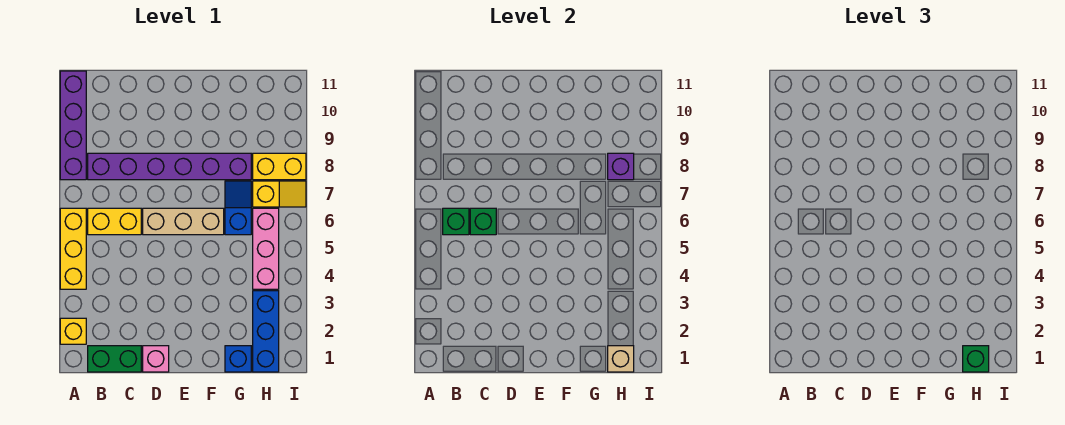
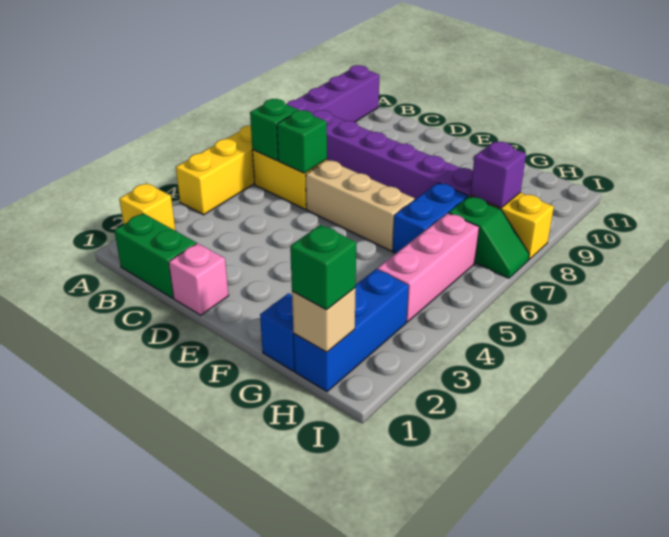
blue slope G6:G7 level 1 top 6 -> blue brick G6:G7 level 1
yellow slope H7:I7 level 1 top H -> green slope H7:I7 level 1 top H

